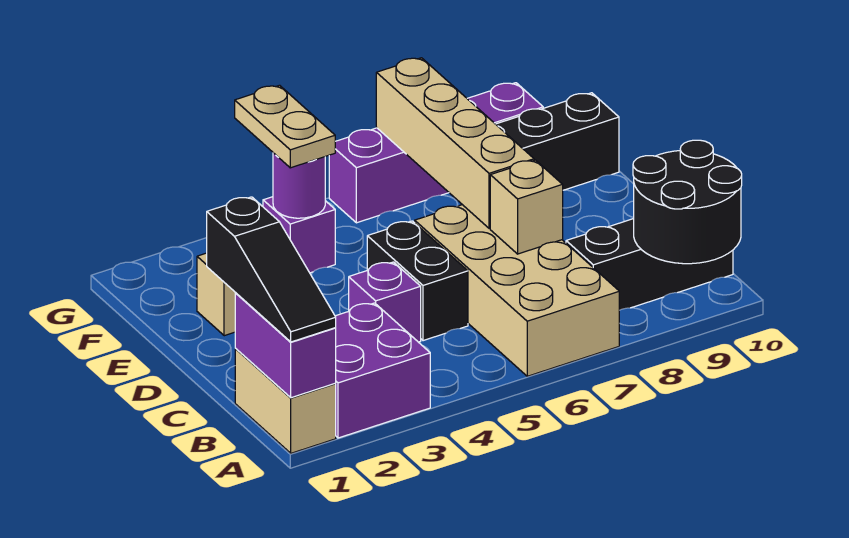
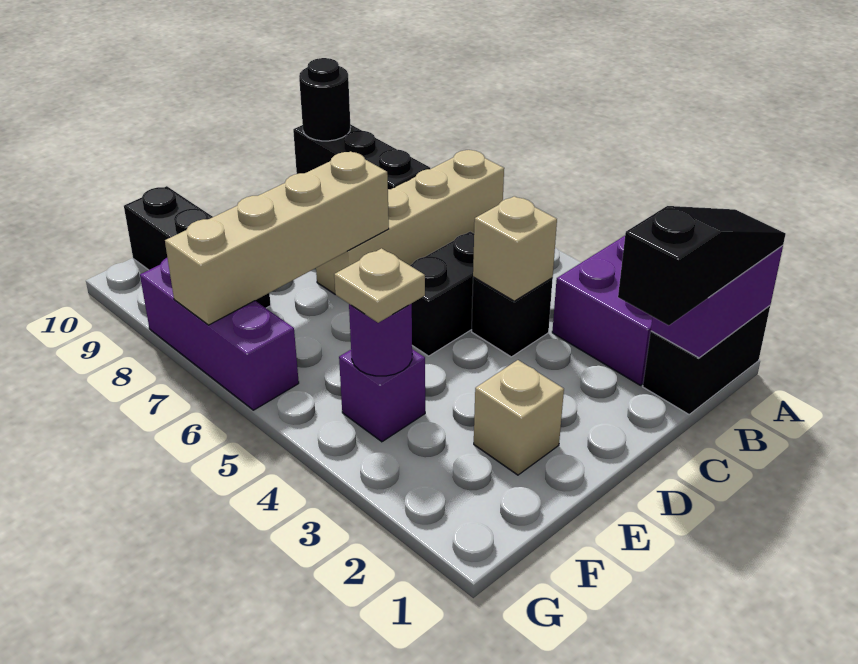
tan brick A1:B1 level 1 -> black brick A1:B1 level 1
tan brick A6:D7 level 1 -> tan brick A7:D7 level 1
black round brick A9:B10 level 2 -> black round brick B10 level 2
purple brick C4 level 1 -> black brick C4 level 1
tan brick C7 level 2 -> tan brick C4 level 2
tan plate F4:G4 level 3 -> tan plate F4 level 3
purple brick G6:G9 level 1 -> purple brick G6:G8 level 1

